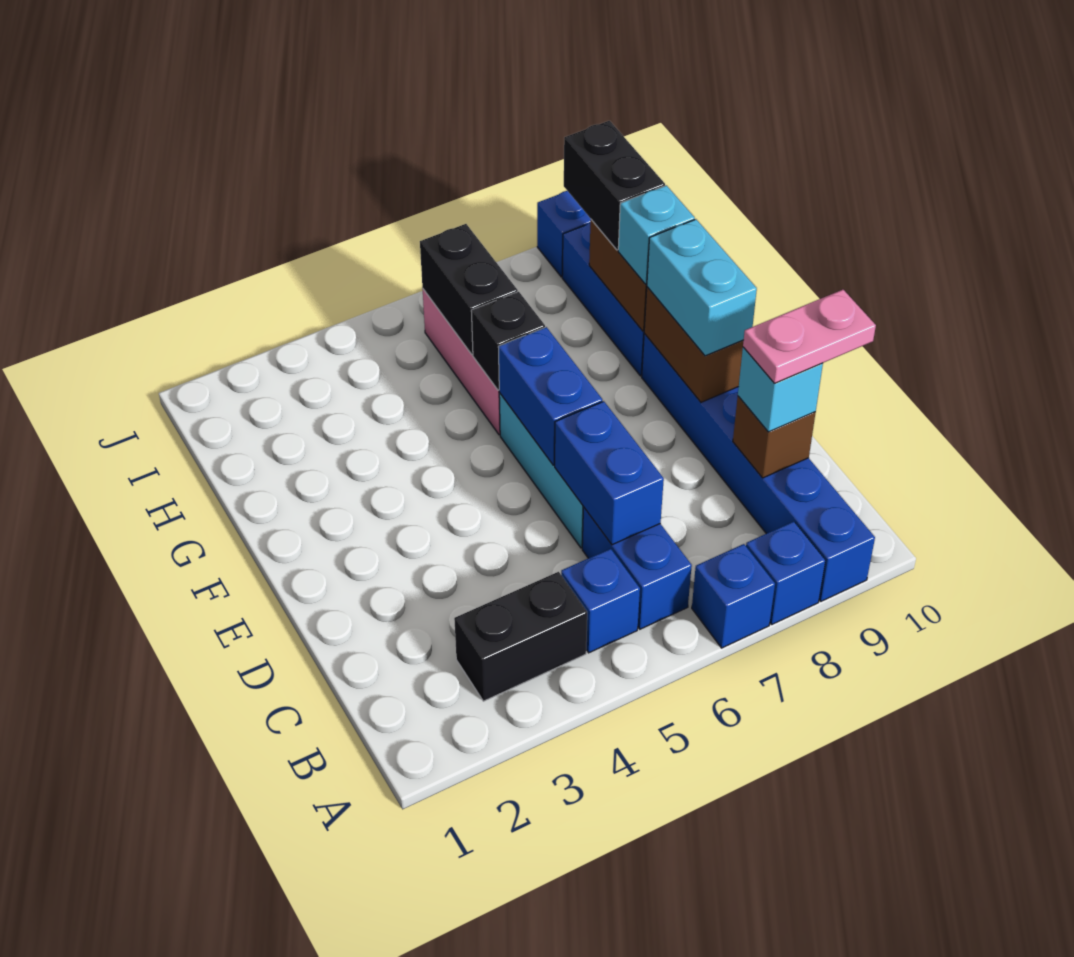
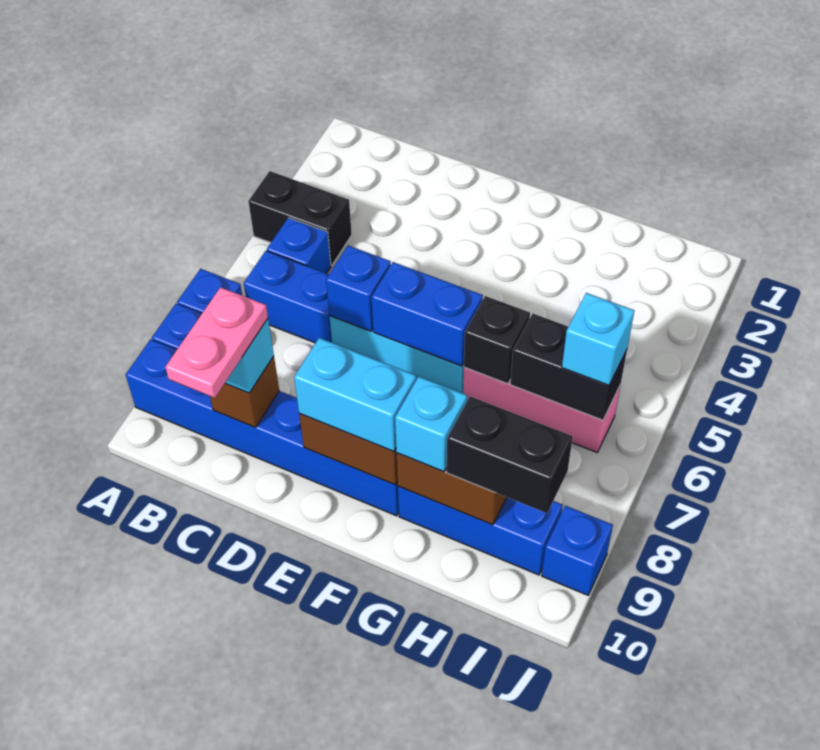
black brick B3:B4 level 1 -> black brick A4:B4 level 1
blue brick C6:D6 level 2 -> blue brick D6 level 2
none -> cyan brick I6 level 3

